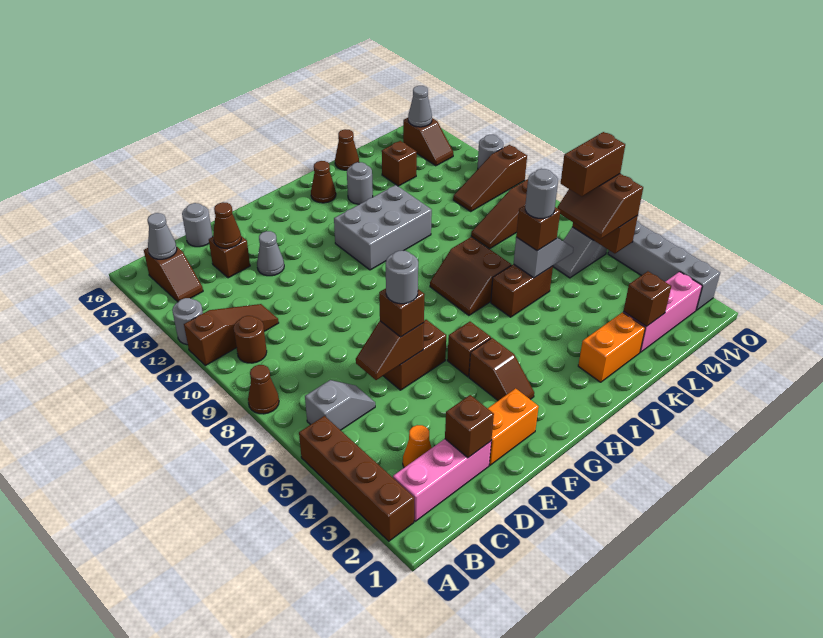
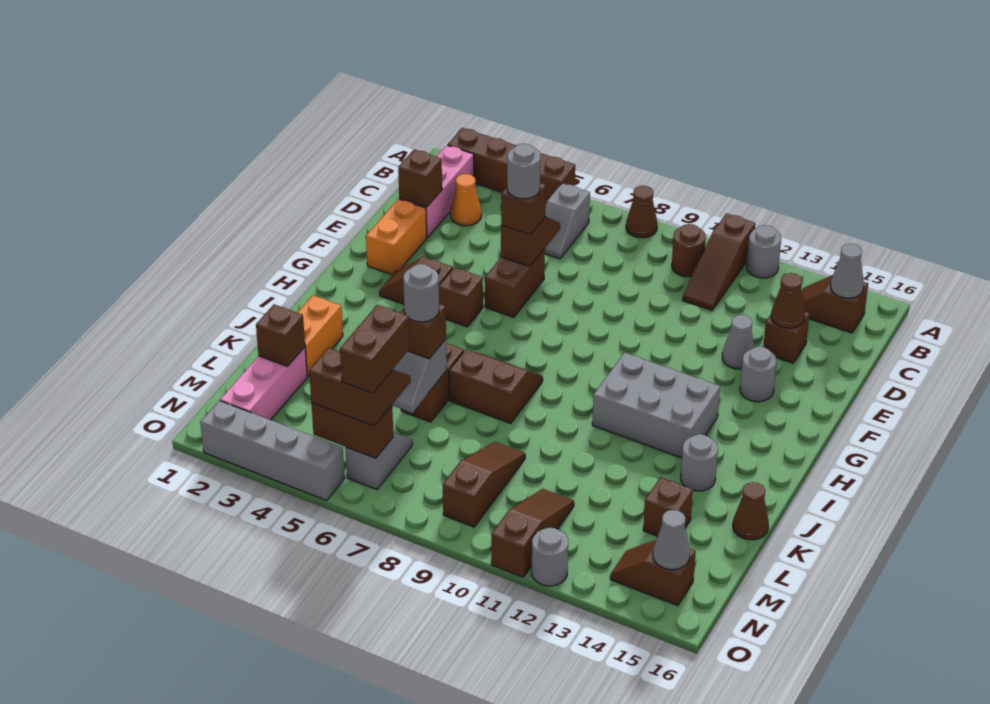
grey round brick D16 level 1 -> grey round brick F14 level 1
grey brick H11:J12 level 1 -> grey brick H11:I13 level 1
brown cone I15 level 1 -> none

